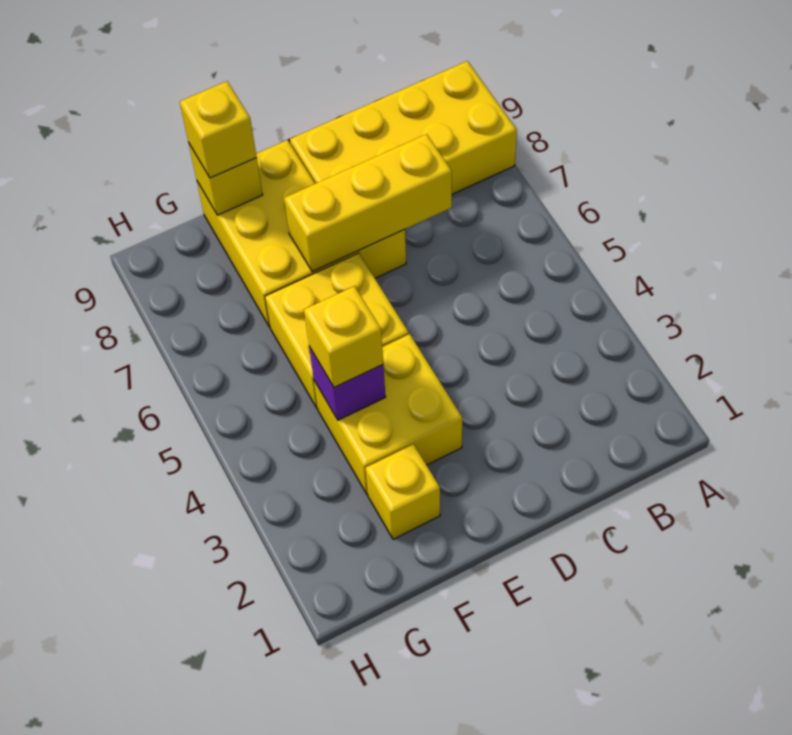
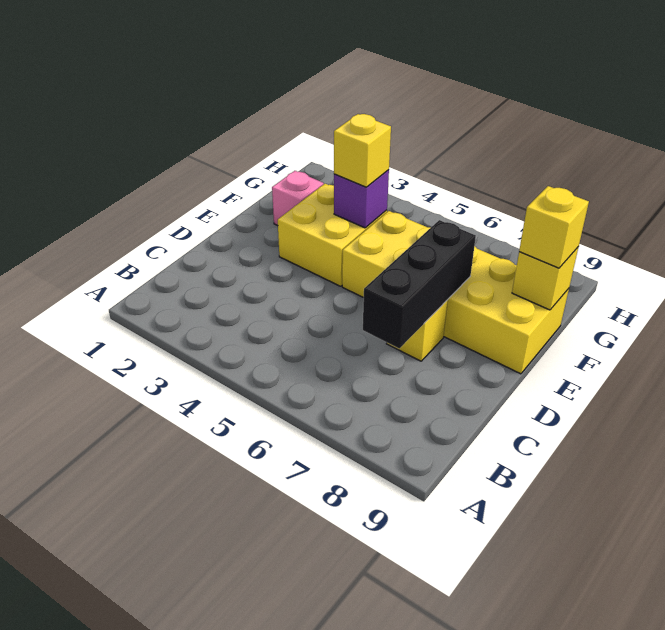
yellow brick A8:D9 level 1 -> none
yellow brick C7:E7 level 2 -> black brick C7:E7 level 2
yellow brick F2 level 1 -> pink brick F2 level 1

